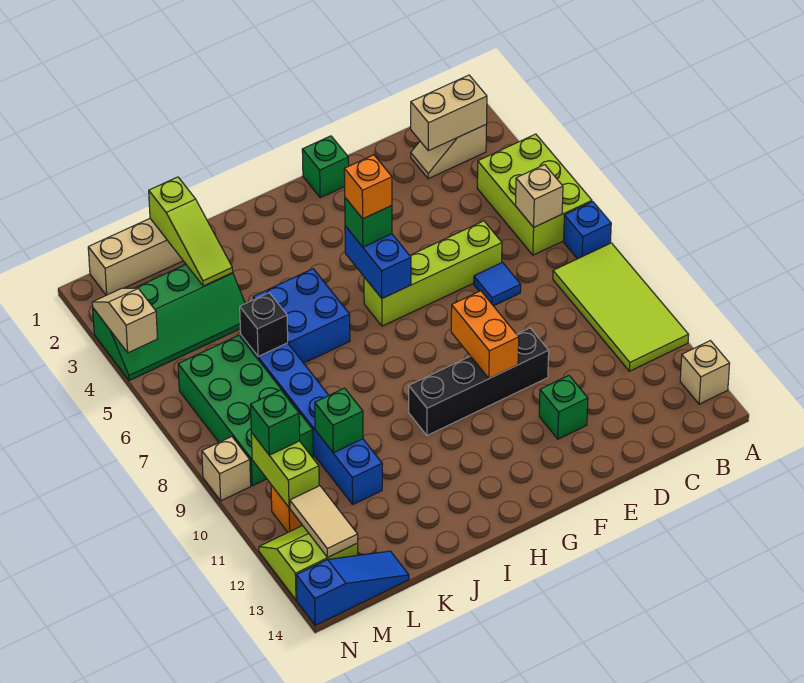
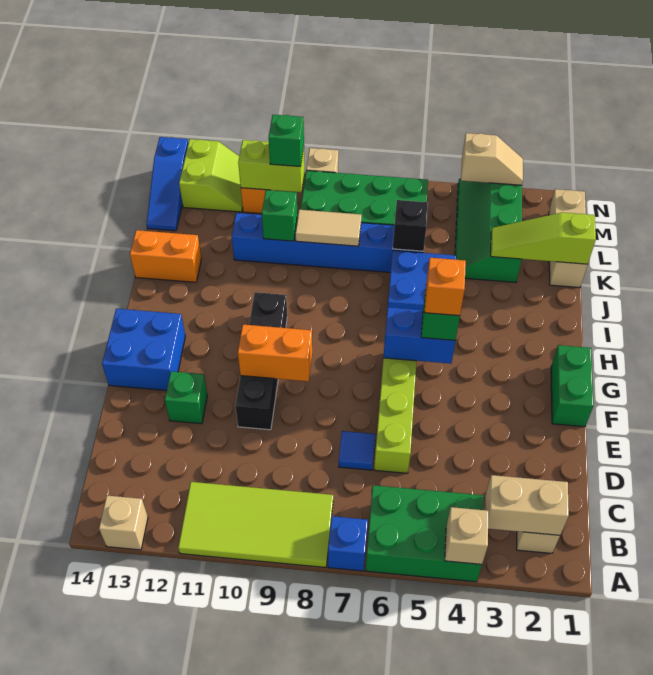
lime brick A4:B6 level 1 -> green brick A4:B6 level 1
tan brick B2:C2 level 2 -> tan brick B2:B3 level 2
tan brick B6 level 2 -> tan brick A4 level 2
green brick F1 level 1 -> green brick F1:G1 level 1
none -> blue brick F13:G14 level 1
none -> orange brick J13:J14 level 1
tan tile M12:M13 level 2 -> tan tile K8:K9 level 2

